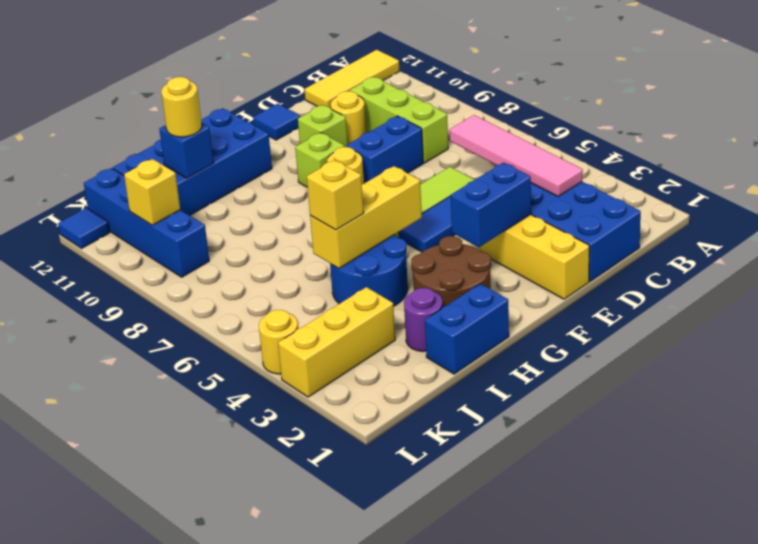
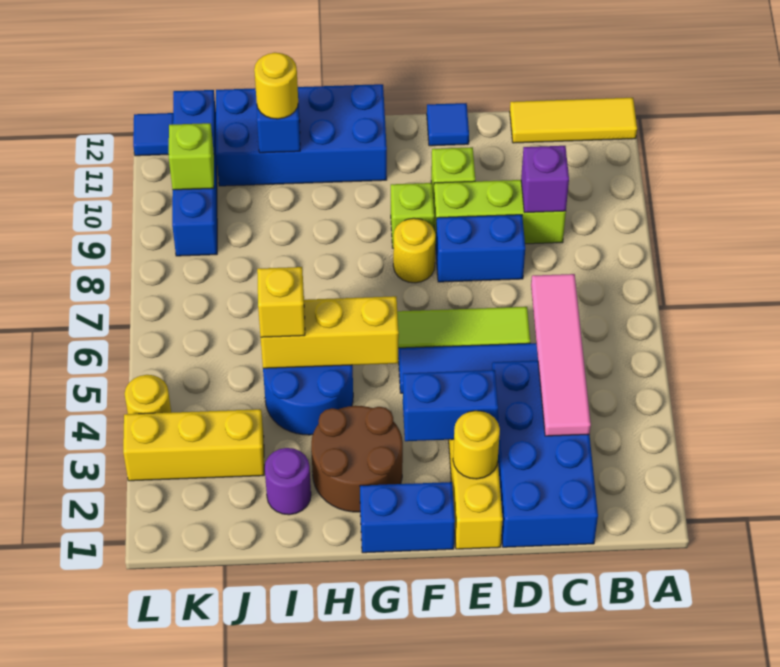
lime brick C8:C10 level 1 -> lime brick C9:E9 level 1
none -> purple brick C9 level 2
yellow round brick D10 level 1 -> yellow round brick E2 level 2
blue brick H1:I1 level 1 -> blue brick F1:G1 level 1
yellow brick K10 level 2 -> lime brick K10 level 2

